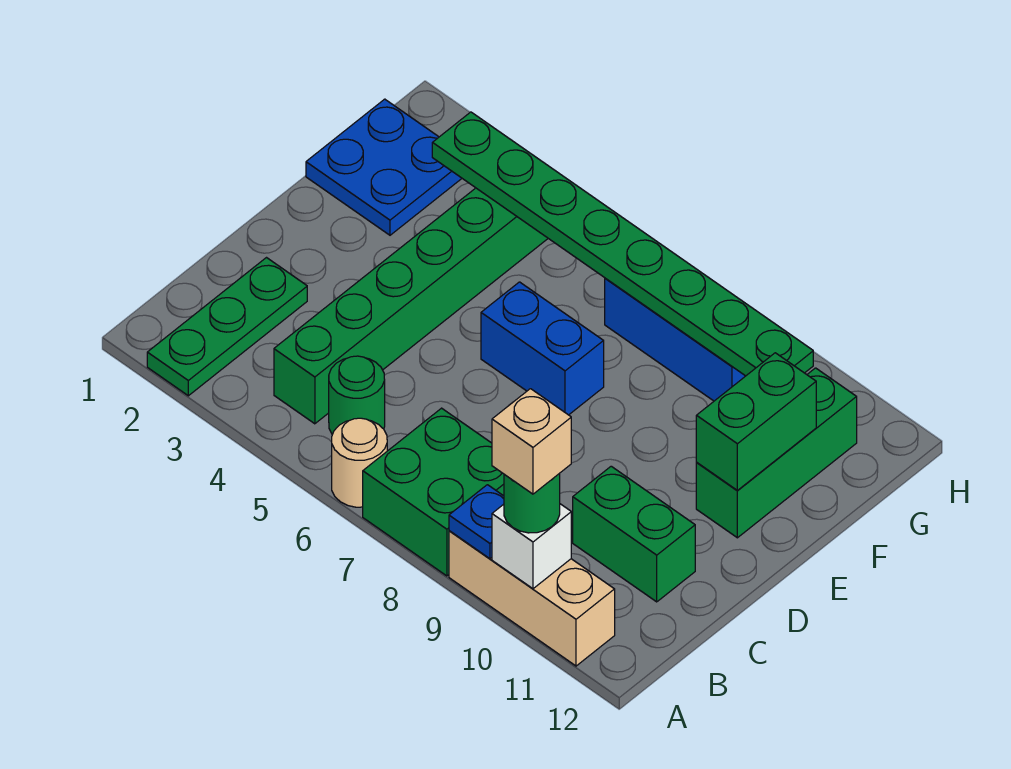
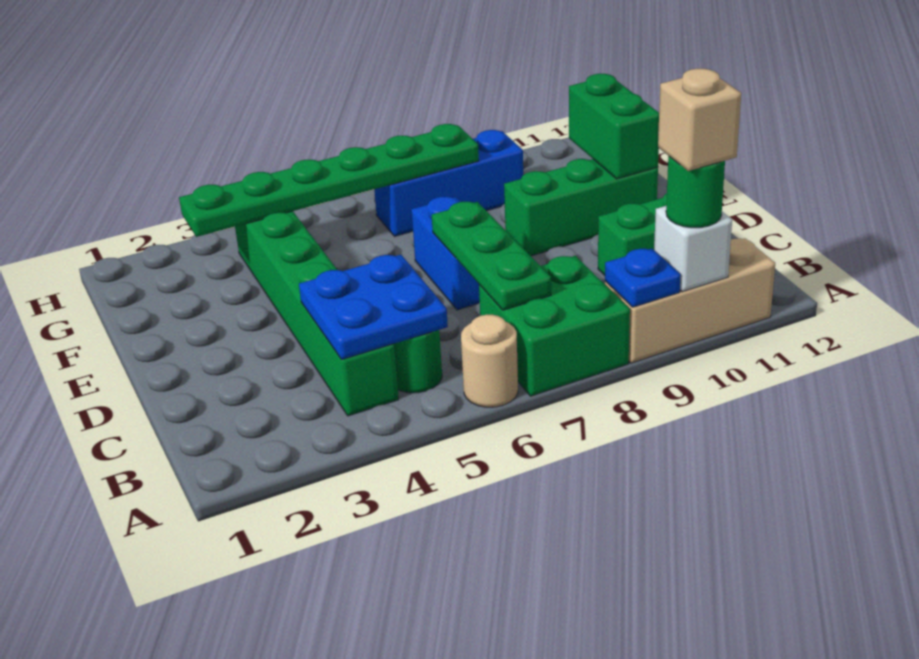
green plate A2:C2 level 1 -> green plate B7:D7 level 2
blue brick E6:E7 level 1 -> blue brick D7:E7 level 1
green brick E11:G11 level 1 -> green brick E9:E11 level 1
blue plate F1:G2 level 1 -> blue plate B4:C5 level 2
green plate G3:G10 level 2 -> green plate G3:G8 level 2

